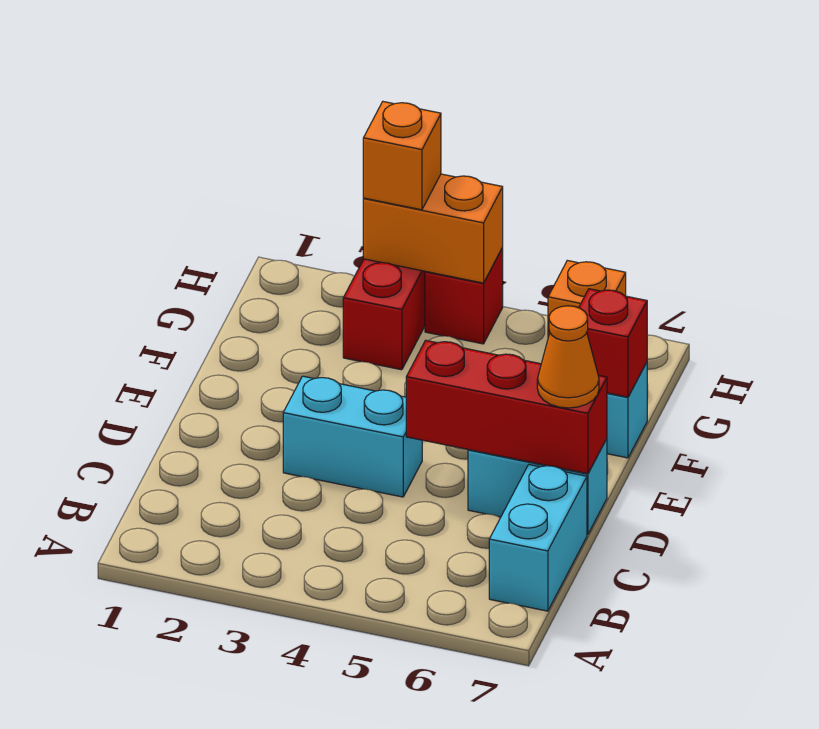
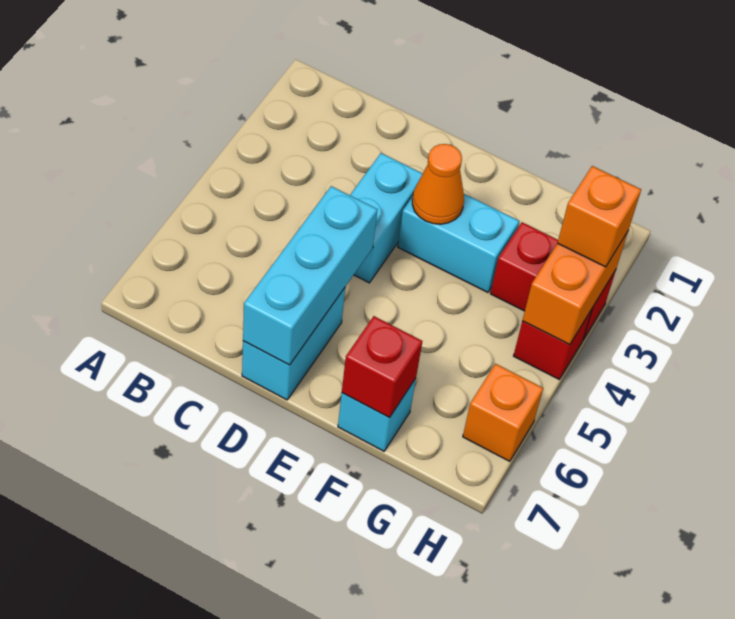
cyan brick B7:C7 level 1 -> cyan brick E3:F3 level 1
red brick D5:D7 level 2 -> cyan brick D5:D7 level 2
orange cone D7 level 3 -> orange cone E3 level 2

